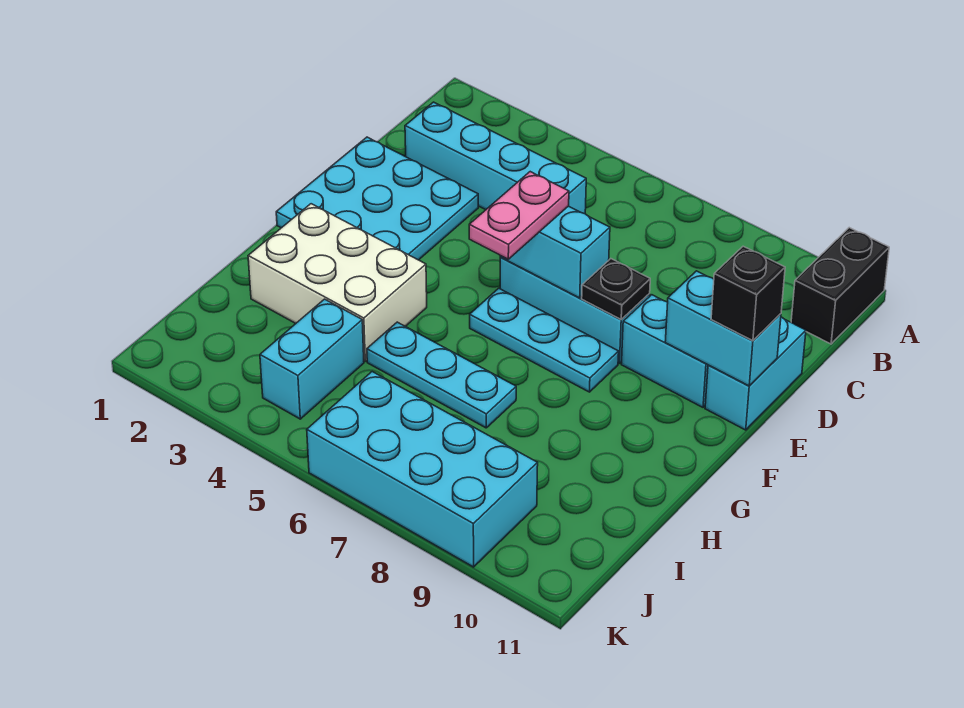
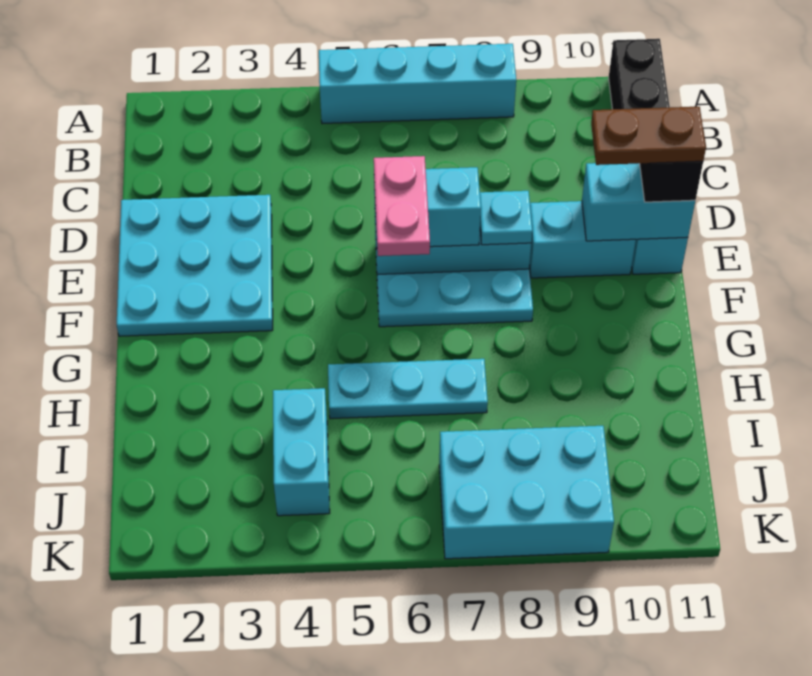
cyan brick C2:C5 level 1 -> cyan brick A5:A8 level 1
black plate E8 level 2 -> cyan plate E8 level 2
none -> brown plate E10:E11 level 4
white brick G2:H4 level 1 -> none
cyan brick J6:K9 level 1 -> cyan brick J7:K9 level 1

